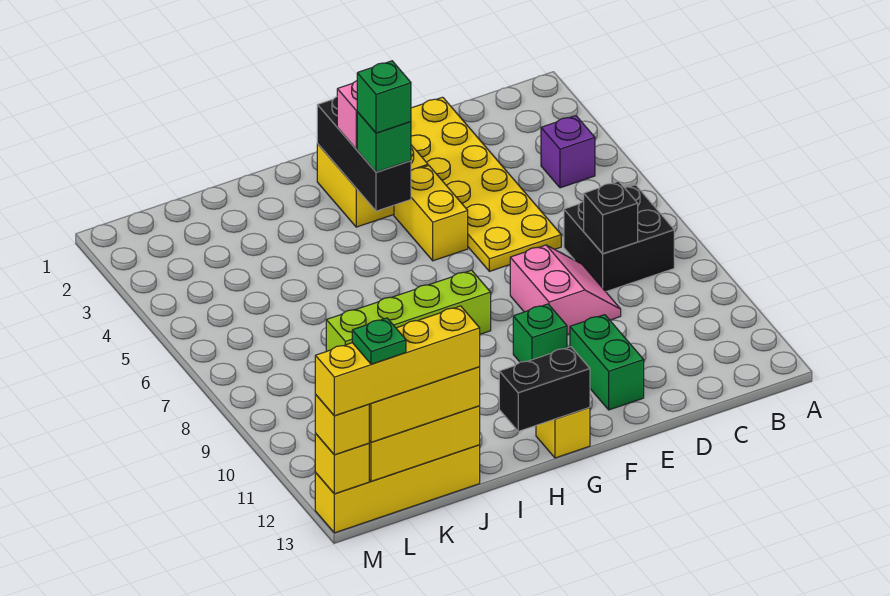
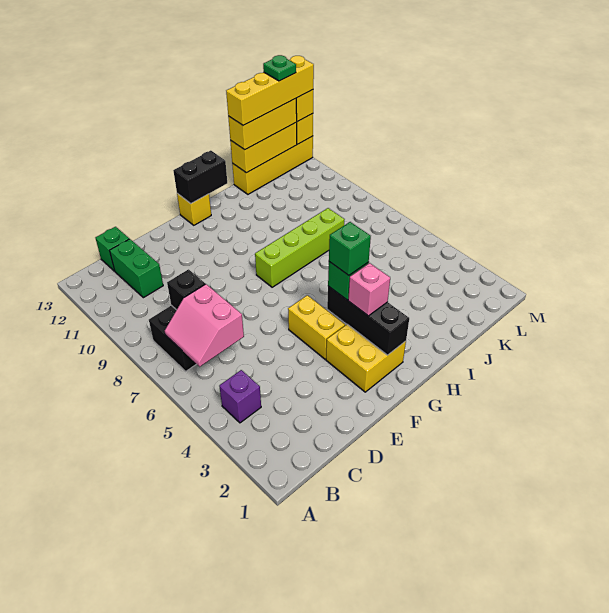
yellow plate D1:E6 level 1 -> none
pink slope D8:E9 level 1 top E -> pink slope B6:C7 level 2 top C
green brick E11:E12 level 1 -> green brick C11:C12 level 1
green brick F10 level 1 -> green brick C13 level 1

